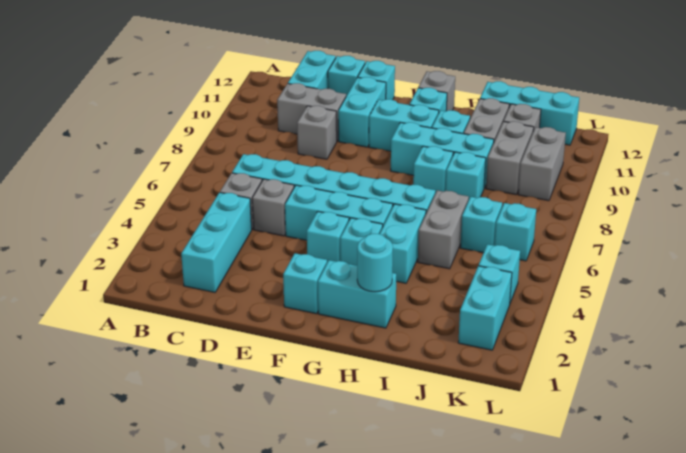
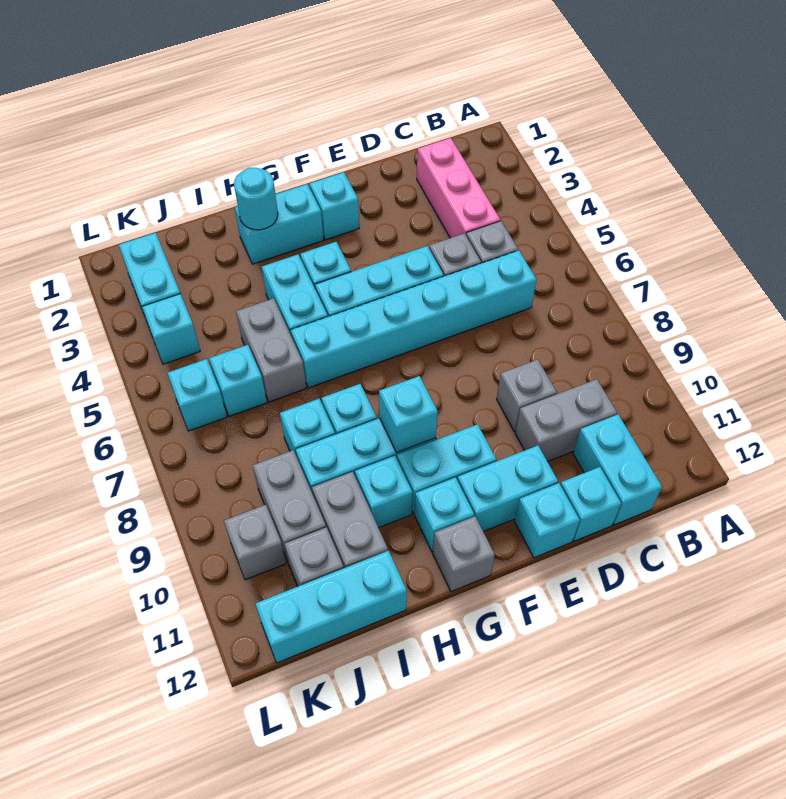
cyan brick C2:C4 level 1 -> pink brick C2:C4 level 1
cyan brick E10:E11 level 1 -> cyan brick E11:F11 level 1
cyan brick F4 level 1 -> cyan brick G9 level 2
grey brick K9:K10 level 1 -> grey brick K10 level 1

